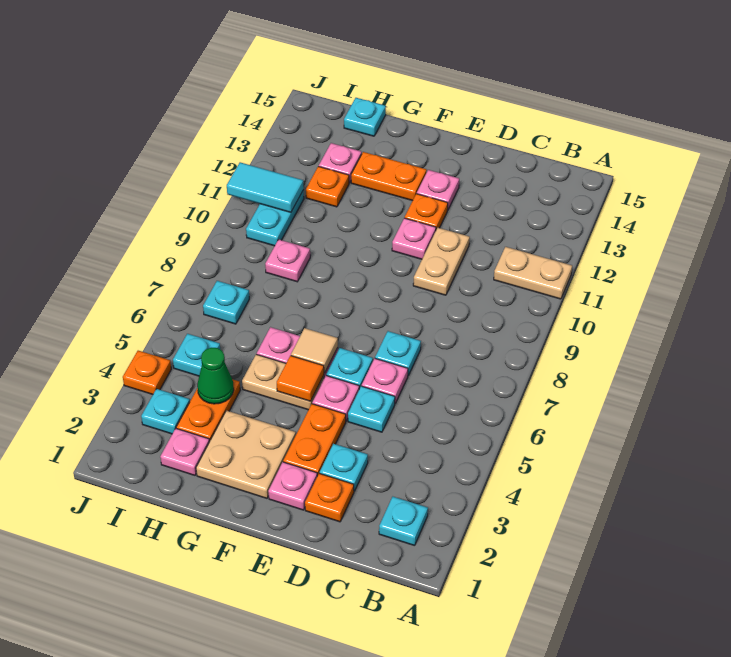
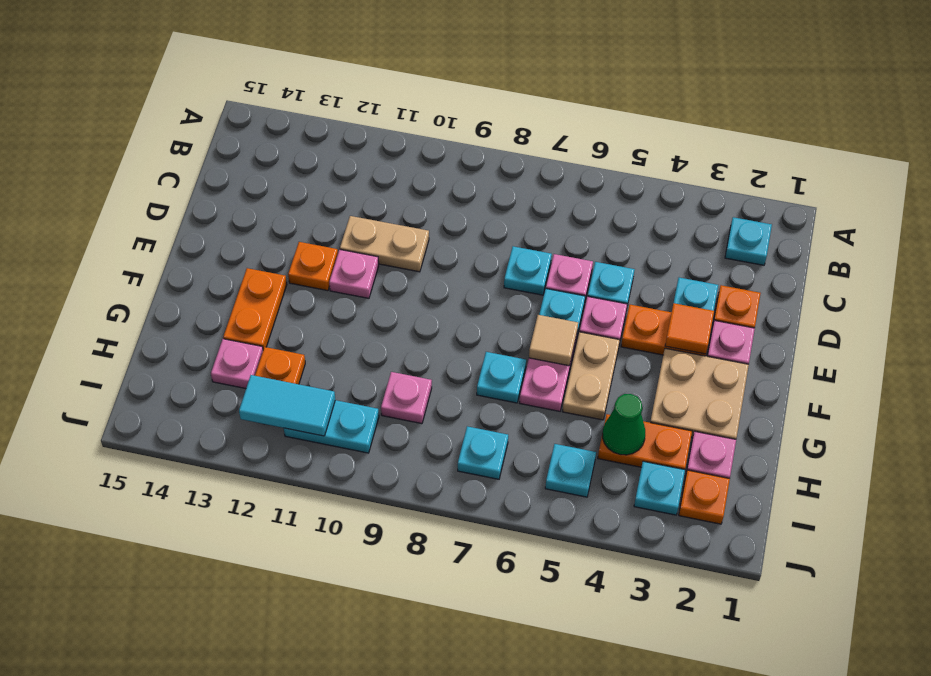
tan plate A11:B11 level 1 -> none
pink plate E13 level 1 -> none
orange tile F5 level 2 -> orange tile E3 level 2
cyan plate H15 level 1 -> cyan plate G7 level 1
cyan tile I11:J11 level 2 -> cyan tile I11:I12 level 2
orange plate J4 level 1 -> orange plate I2 level 1

